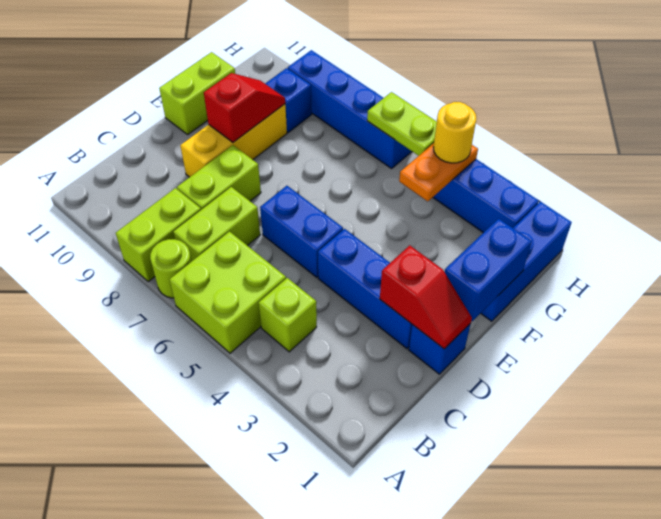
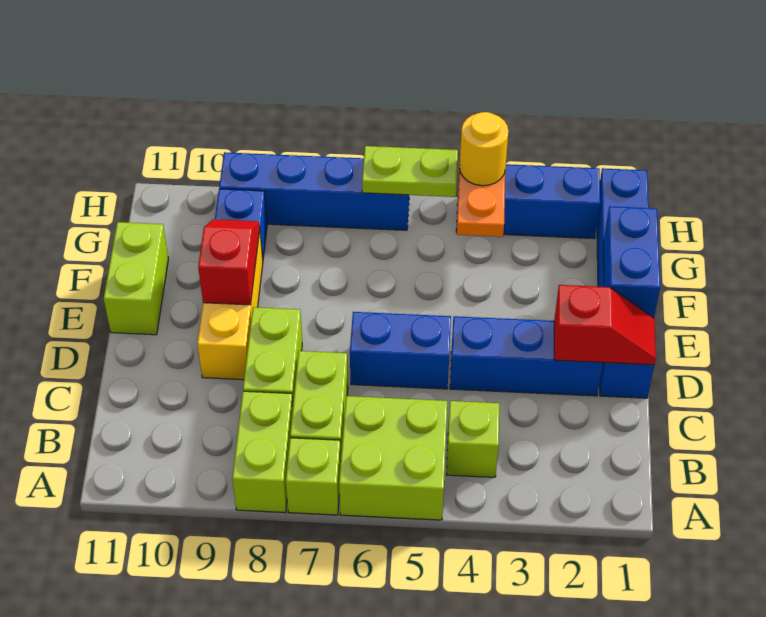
lime round brick A7 level 1 -> lime brick A7 level 1

